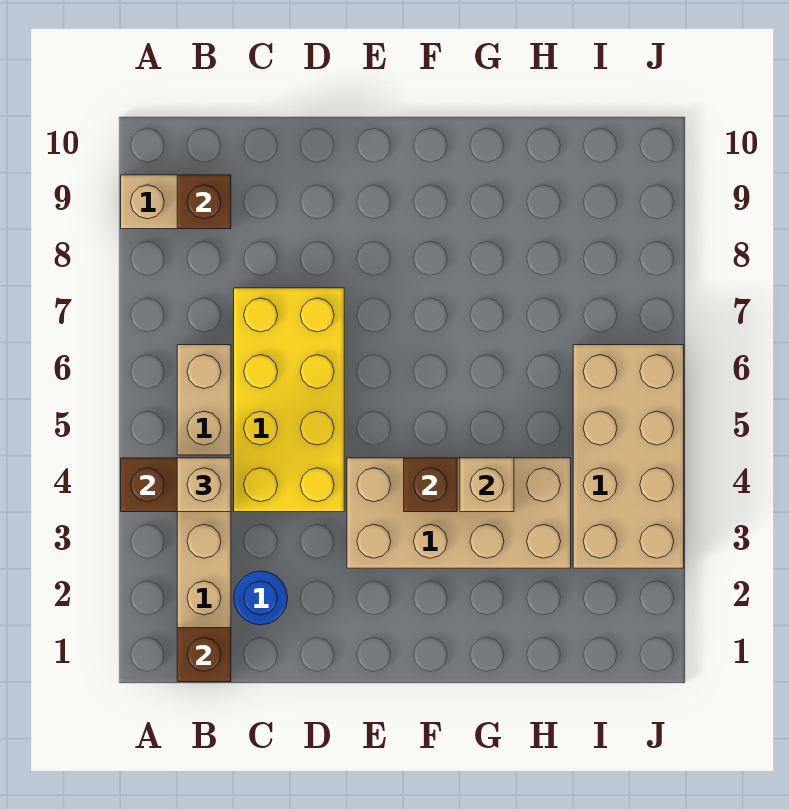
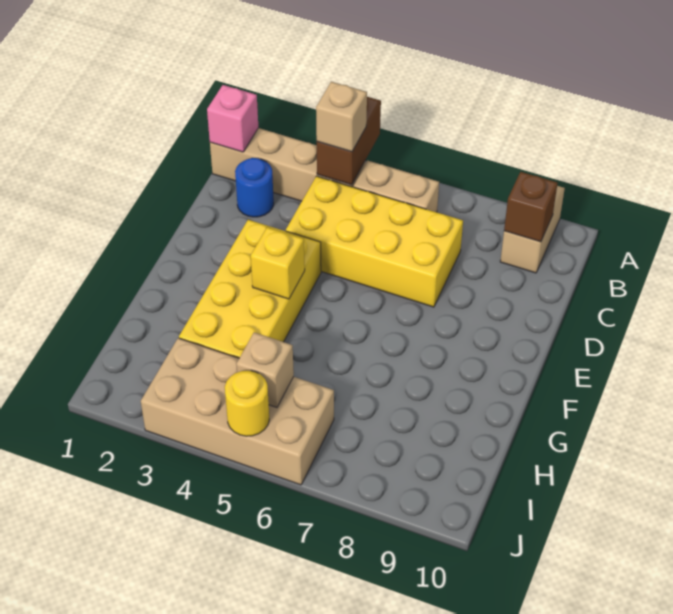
brown brick B1 level 2 -> pink brick B1 level 2
tan brick E3:H4 level 1 -> yellow brick E3:H4 level 1
brown brick F4 level 2 -> yellow brick F4 level 2
tan brick G4 level 2 -> tan brick I5 level 2
none -> yellow round brick J5 level 2

